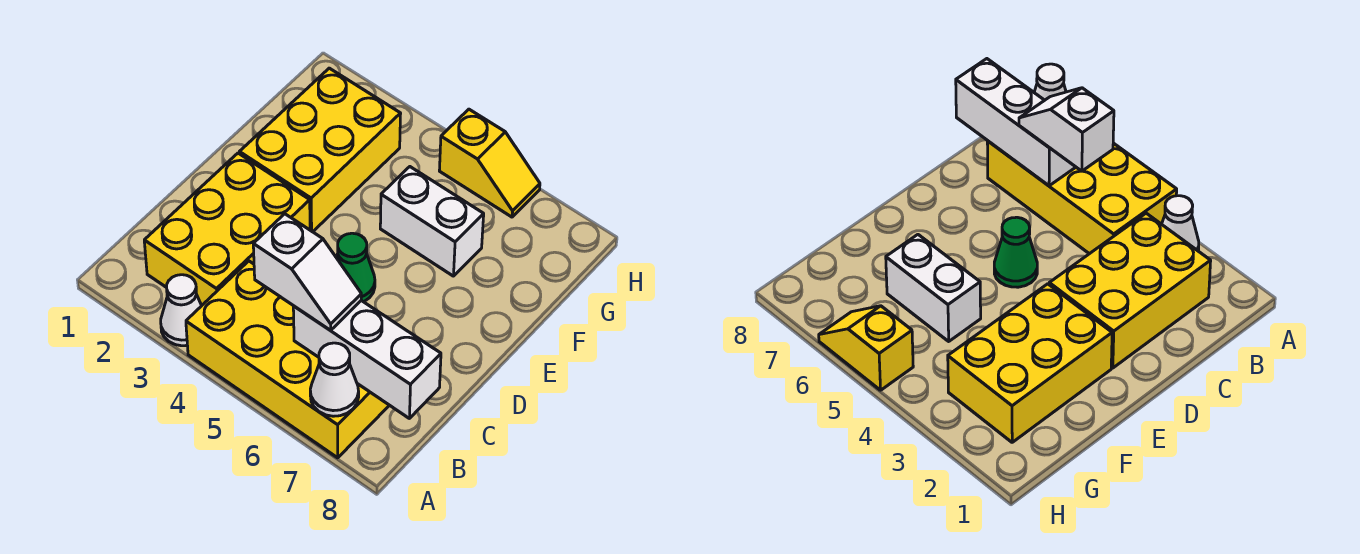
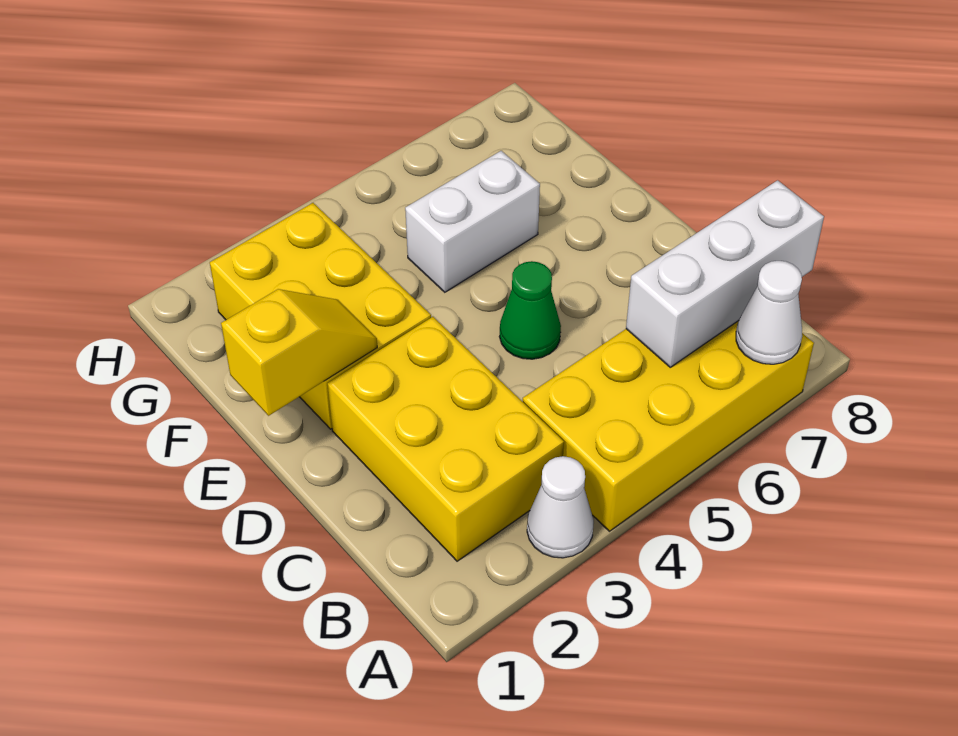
white slope B5:B6 level 3 top 5 -> none
yellow slope H5:H6 level 1 top 5 -> yellow slope E1:E2 level 2 top 1

